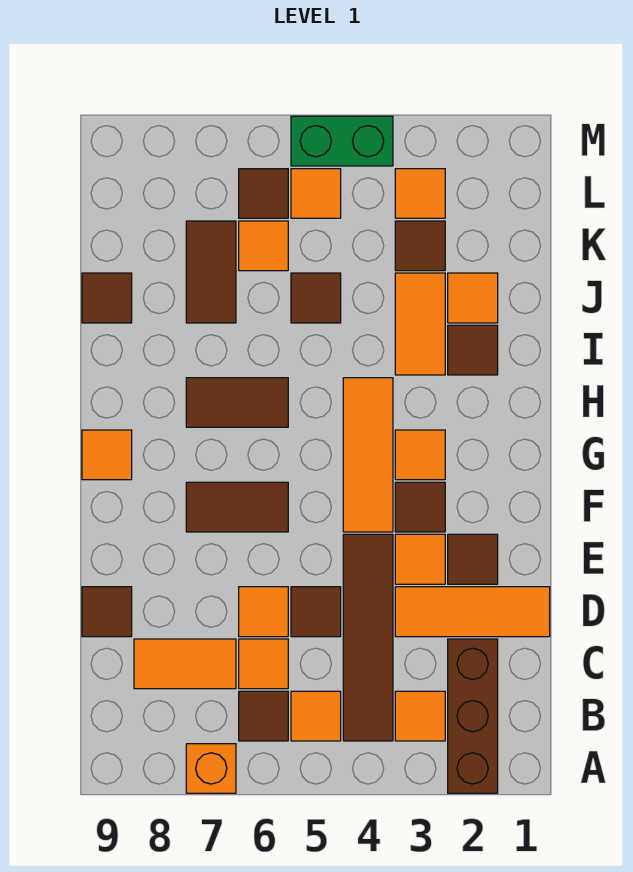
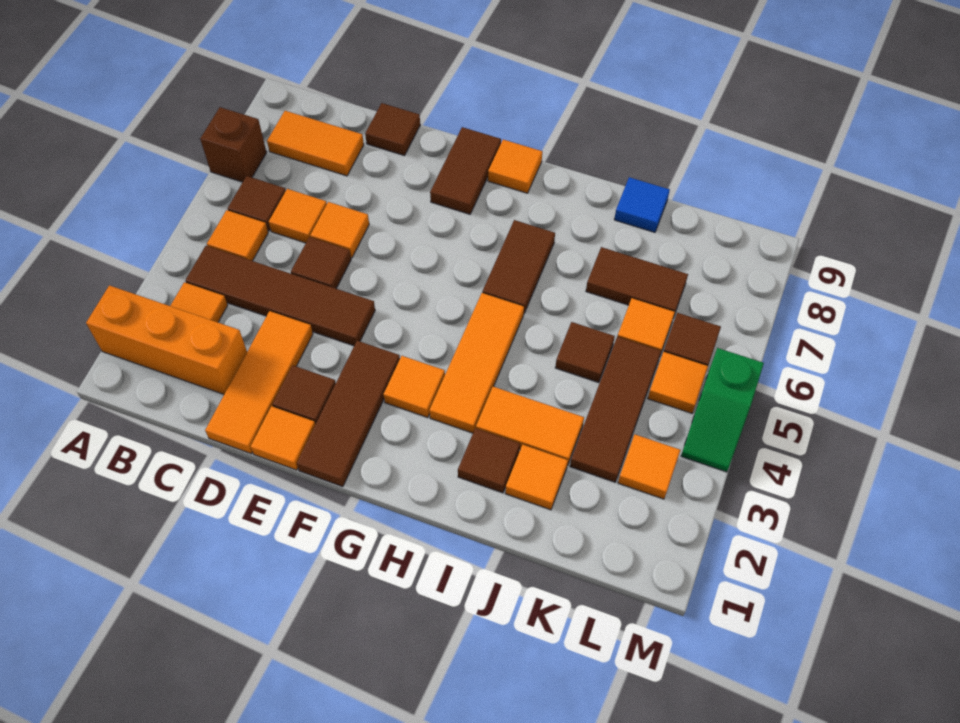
brown brick A2:C2 level 1 -> orange brick A2:C2 level 1
orange brick A7 level 1 -> brown brick A7 level 1
orange tile C7:C8 level 1 -> orange tile B8:C8 level 1
orange tile E3 level 1 -> orange tile E1 level 1
brown tile F3 level 1 -> brown tile F1:F3 level 1
orange tile F4:H4 level 1 -> orange tile H3:H5 level 1
brown tile F6:F7 level 1 -> brown tile F8:F9 level 1
brown tile J9 level 1 -> blue tile J9 level 1
brown tile K3 level 1 -> brown tile K3:K5 level 1
green brick M4:M5 level 1 -> green slope M4:M5 level 1 top 5

